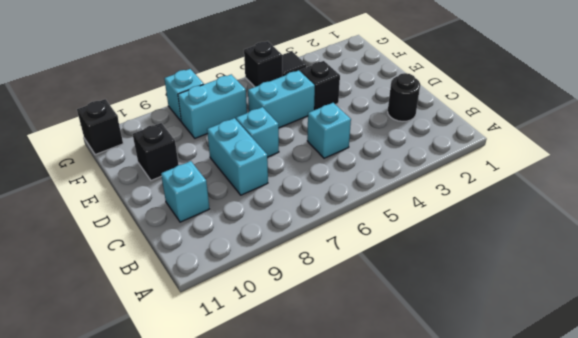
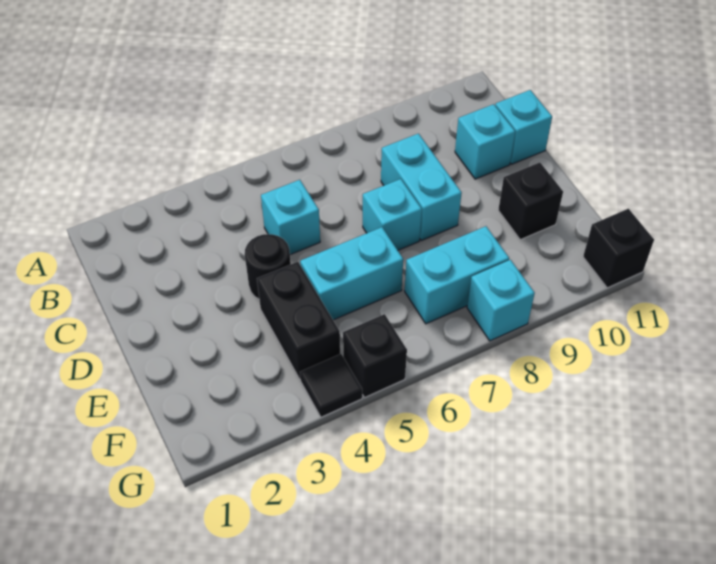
black round brick C2 level 1 -> black round brick D4 level 1
none -> cyan brick C11 level 1
black brick E4 level 1 -> black brick E4:F4 level 1

